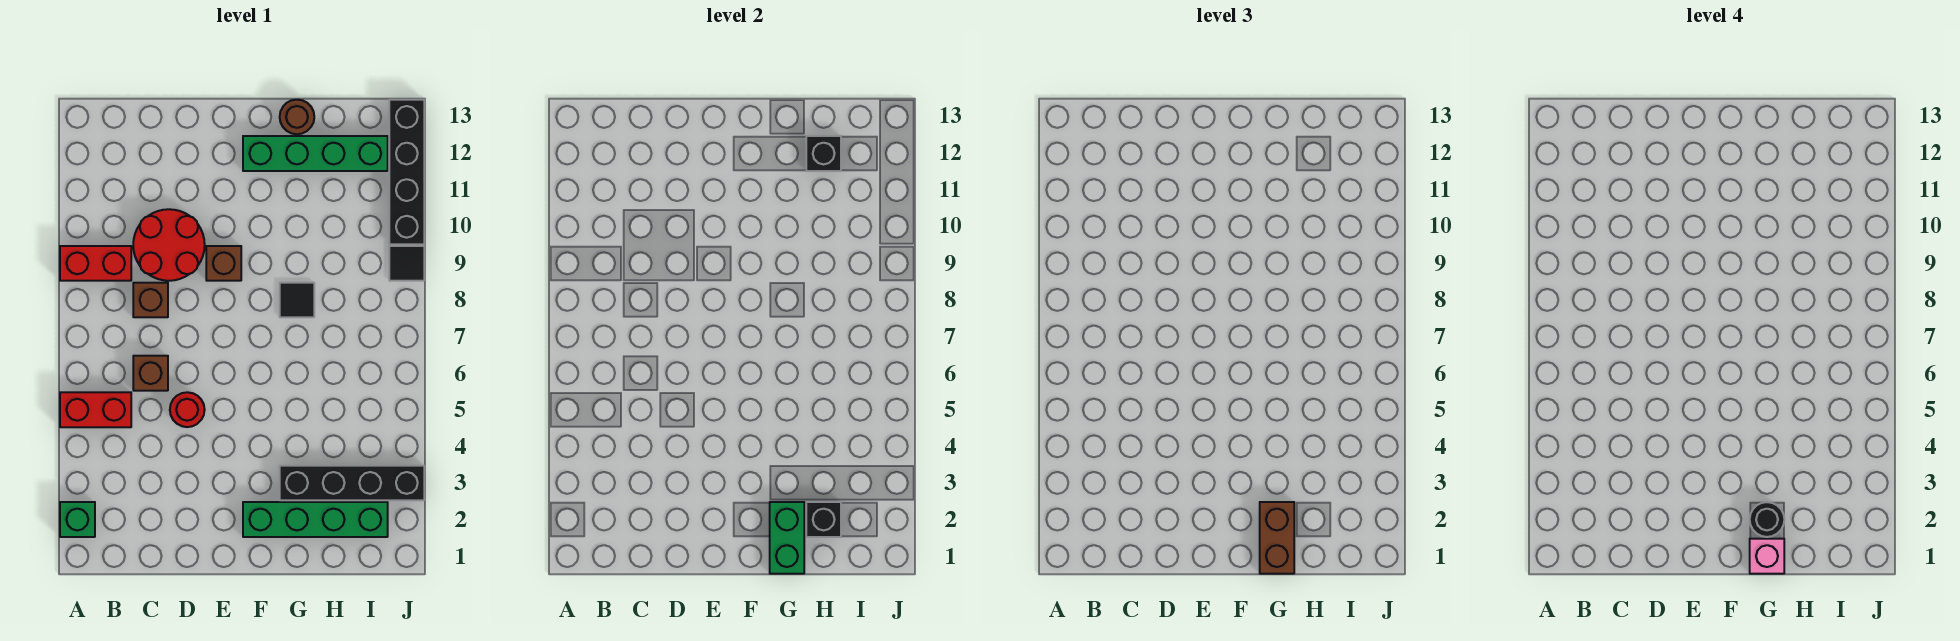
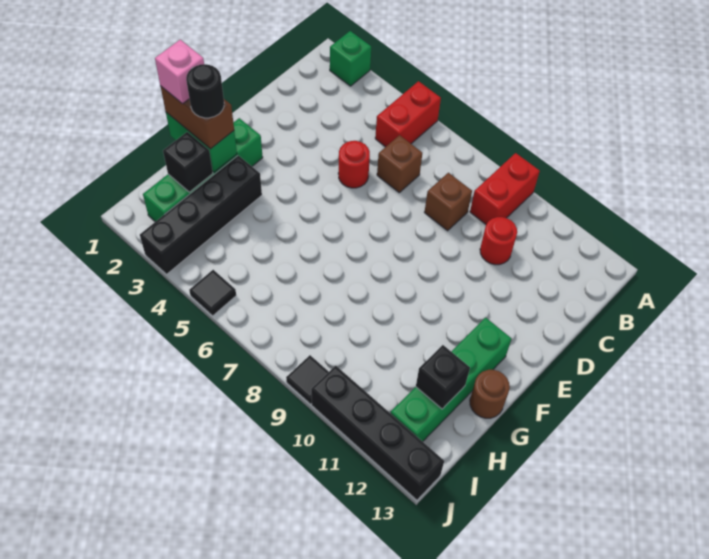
red round brick C9:D10 level 1 -> red round brick C10 level 1
brown brick E9 level 1 -> none
black tile G8 level 1 -> black tile J5 level 1

